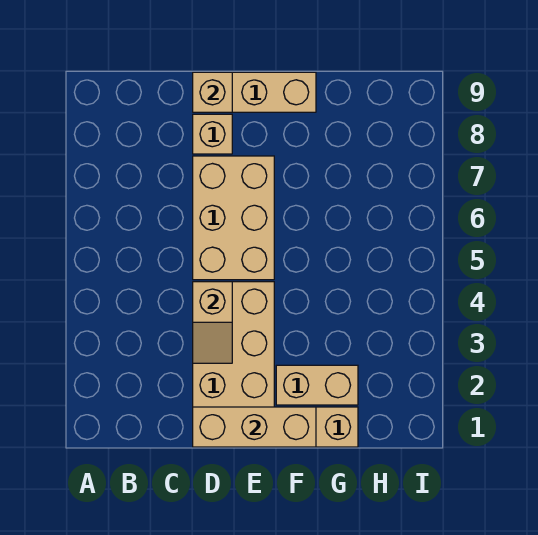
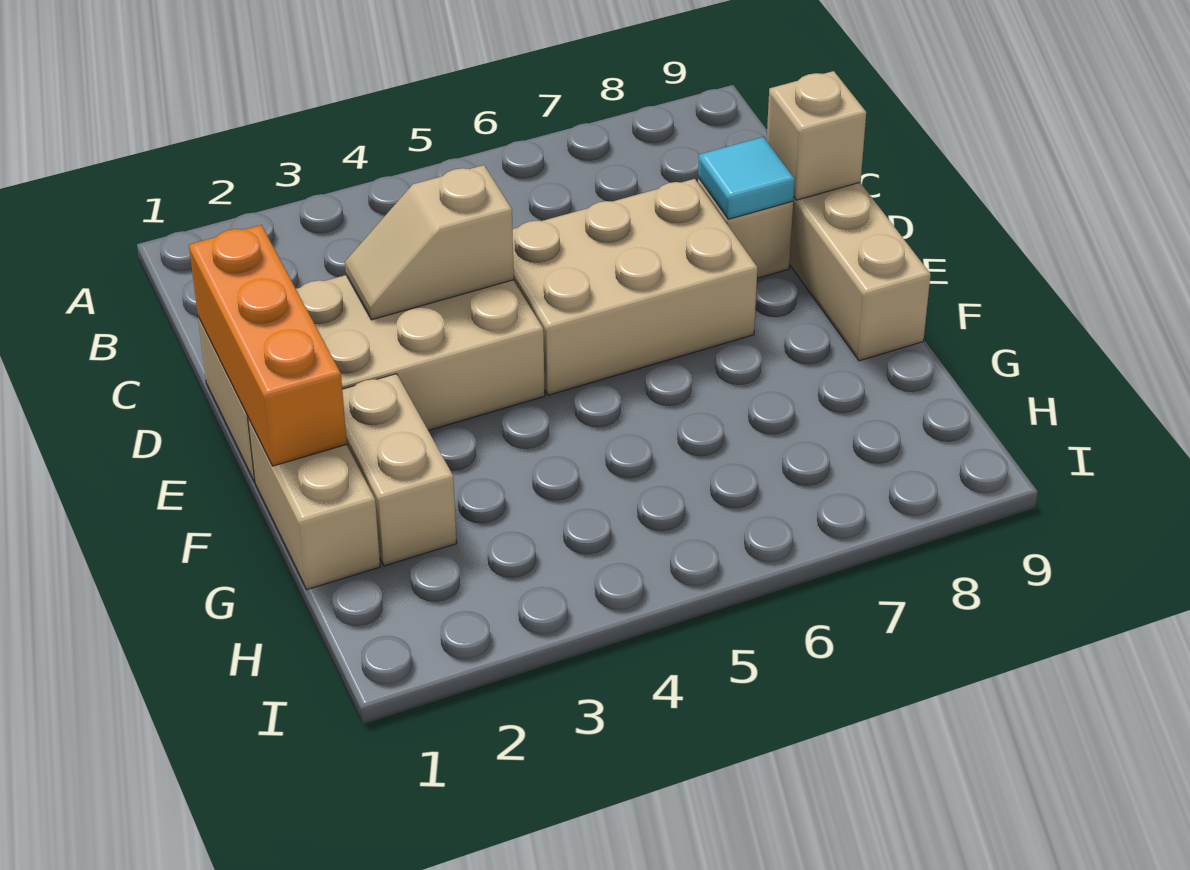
tan brick D1:F1 level 2 -> orange brick D1:F1 level 2
none -> cyan tile D8 level 2

